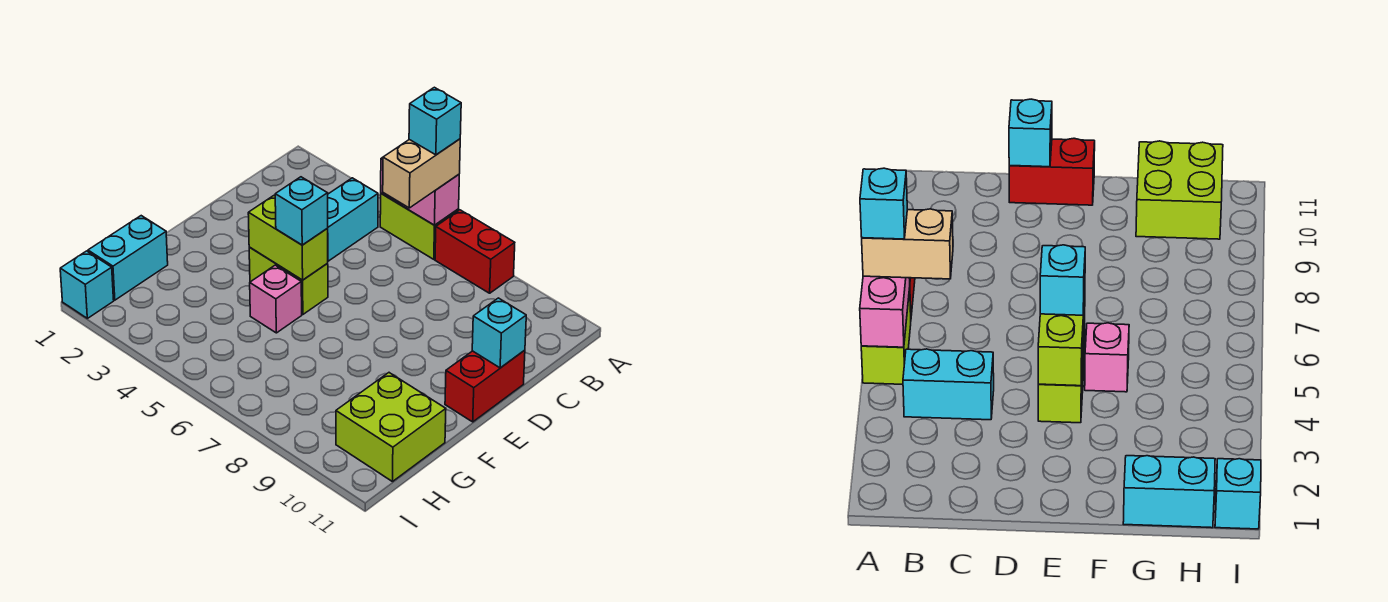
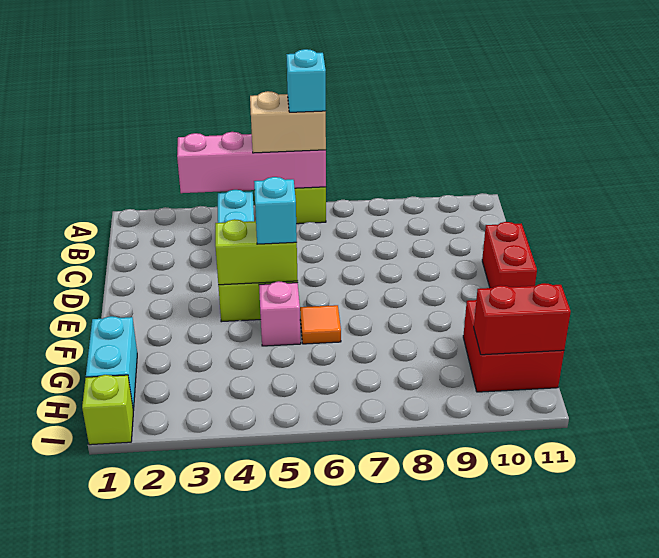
pink brick A5:A6 level 2 -> pink brick A3:A6 level 2
tan brick A6:B6 level 3 -> tan brick A5:A6 level 3
red brick A7:A8 level 1 -> red brick H10:H11 level 2
cyan brick D11 level 2 -> none
none -> orange tile F6 level 1
lime brick G10:H11 level 1 -> red brick G10:H11 level 1
cyan brick I1 level 1 -> lime brick I1 level 1

